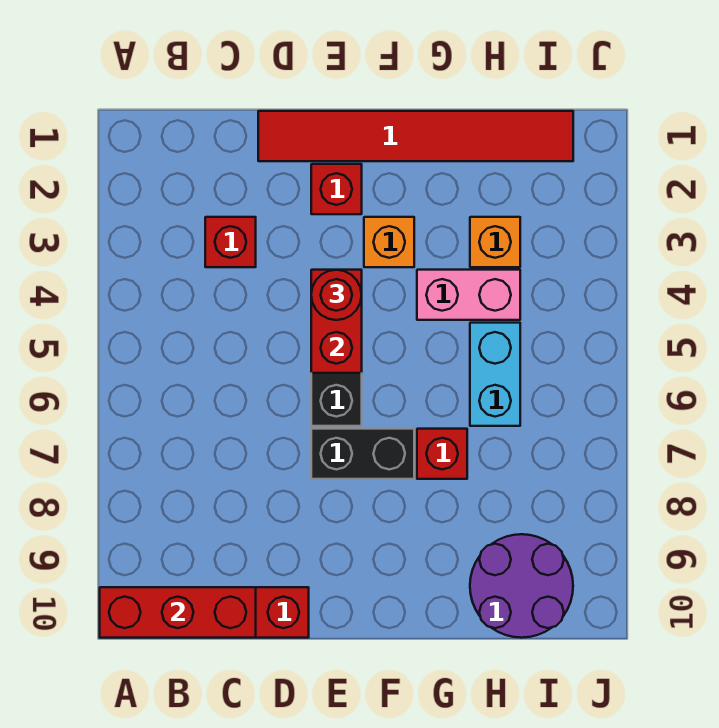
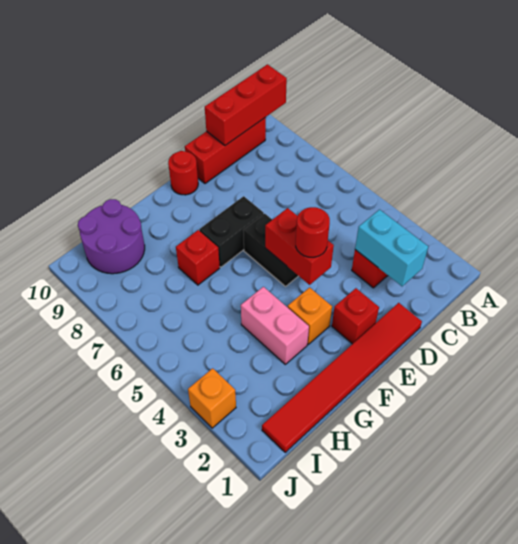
none -> red round brick E10 level 1
pink brick G4:H4 level 1 -> pink brick G3:G4 level 1
orange brick H3 level 1 -> orange brick J3 level 1
cyan brick H5:H6 level 1 -> cyan brick C2:C3 level 2

